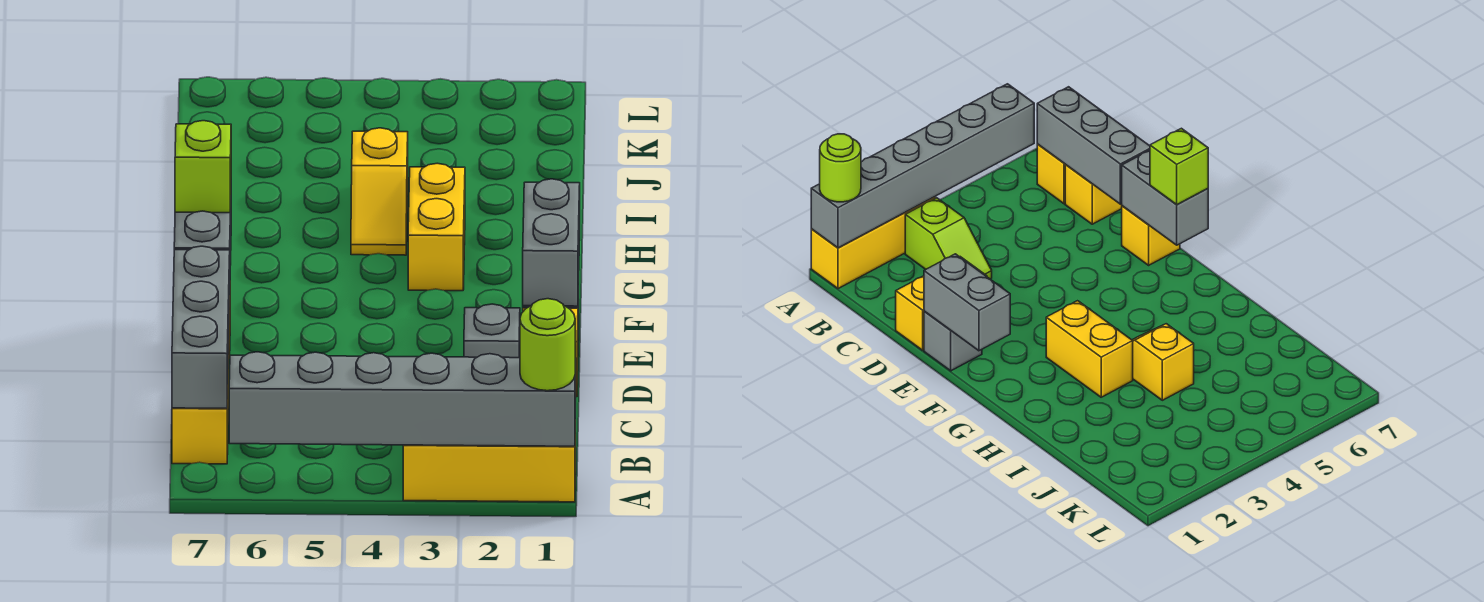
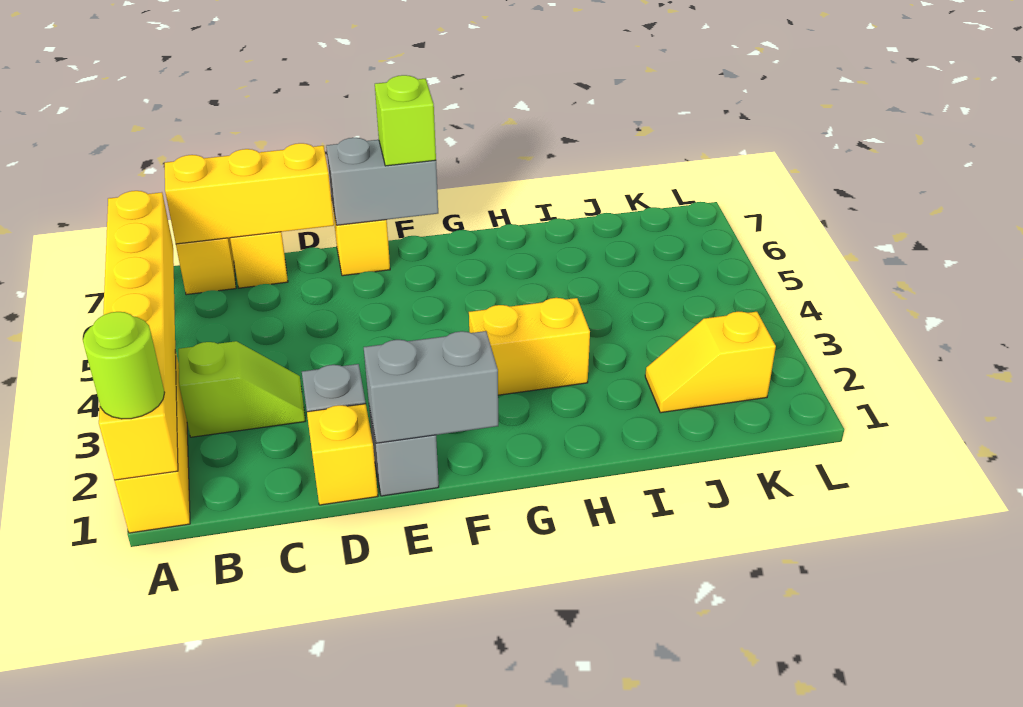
grey brick A1:A6 level 2 -> yellow brick A1:A6 level 2
grey brick B7:D7 level 2 -> yellow brick B7:D7 level 2
yellow slope H4:I4 level 1 top I -> yellow slope J2:K2 level 1 top K

